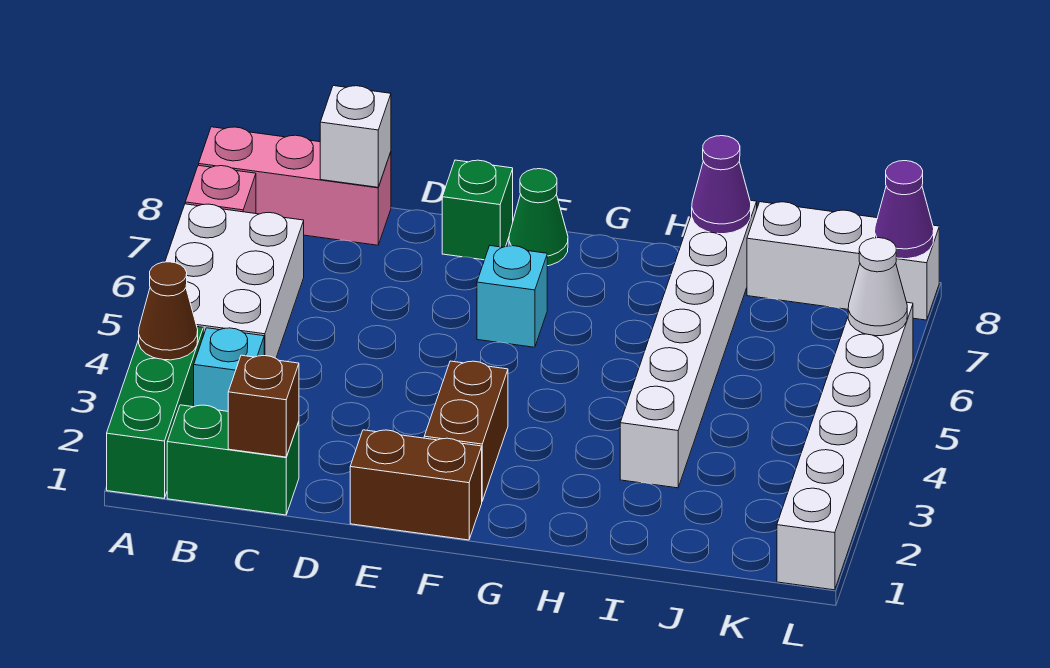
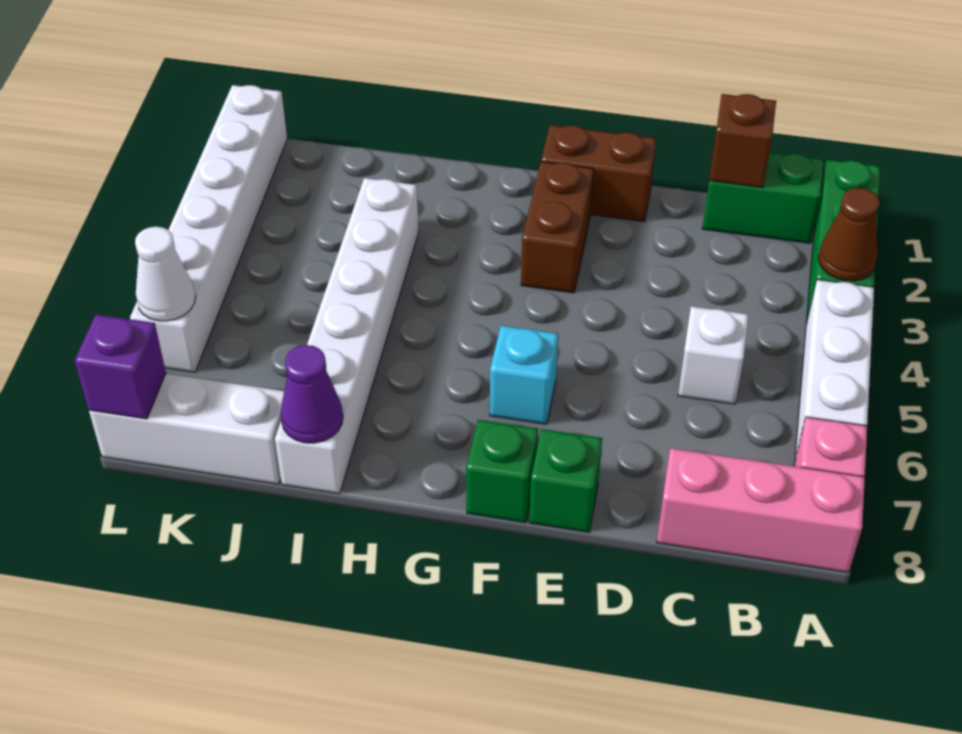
white brick A4:B6 level 1 -> white brick A4:A6 level 1
cyan brick B3 level 1 -> none
white brick C8 level 2 -> white brick C5 level 1
green cone F8 level 1 -> green brick F8 level 1
purple cone L8 level 2 -> purple brick L8 level 2

